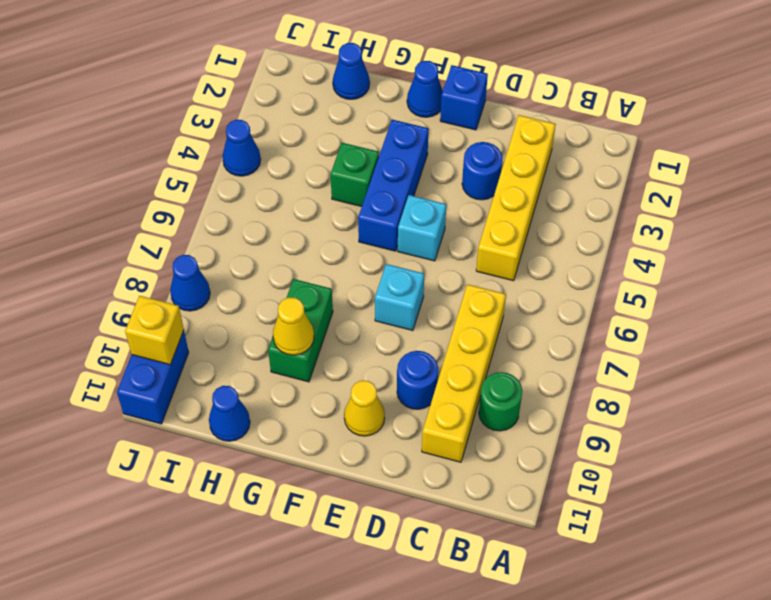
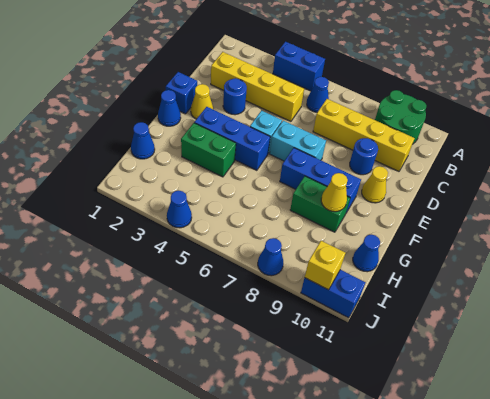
none -> blue brick A4:A5 level 1
none -> blue cone B6 level 1
green round brick B9 level 1 -> green round brick A9:B10 level 1
none -> yellow cone E2 level 1
cyan brick E7 level 1 -> cyan brick E6:E7 level 1
none -> blue brick F7:F9 level 1
green brick G4 level 1 -> green brick G3:G4 level 1

